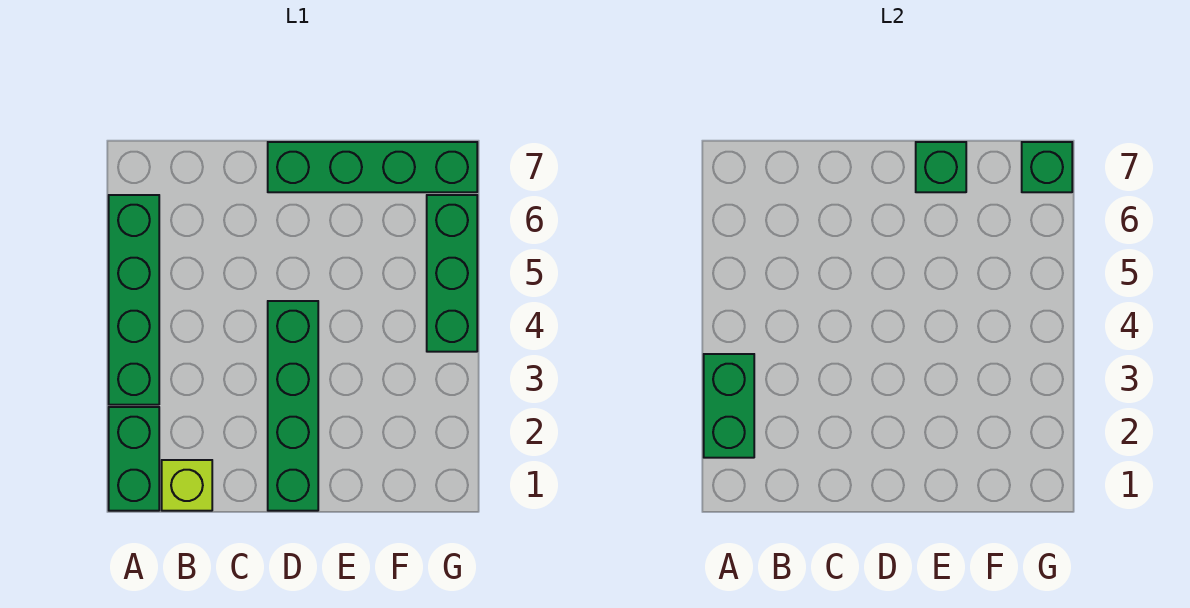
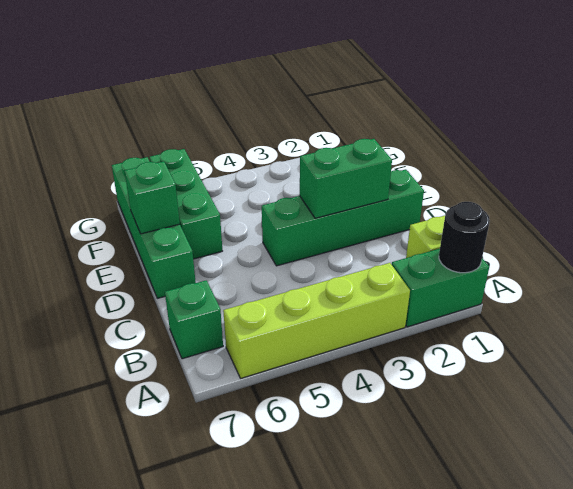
none -> black round brick A1 level 2
green brick A2:A3 level 2 -> green brick D2:D3 level 2
green brick A3:A6 level 1 -> lime brick A3:A6 level 1
green brick G4:G6 level 1 -> green brick E6:G6 level 1
green brick G7 level 2 -> green brick B7 level 1

